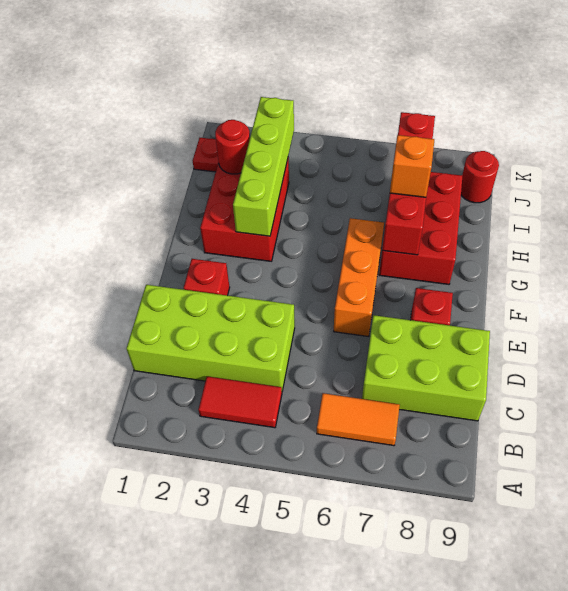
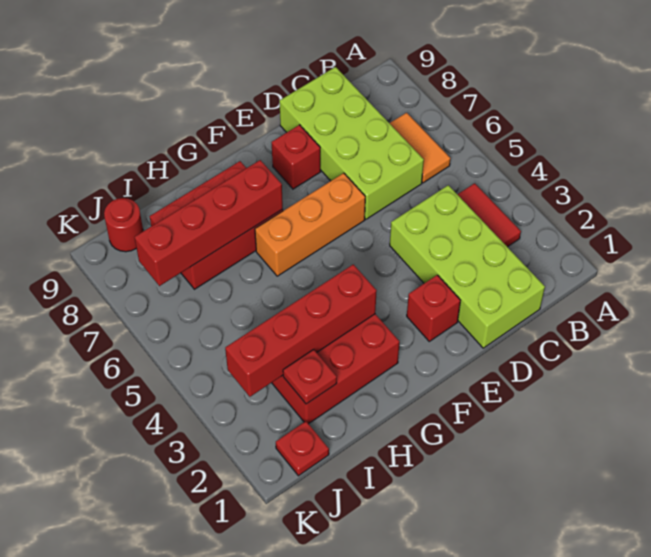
lime brick C7:D9 level 1 -> lime brick C6:D9 level 1
lime brick G3:J3 level 2 -> red brick G3:J3 level 2
orange brick H7 level 3 -> none
red round brick I2 level 2 -> red plate I2 level 2

